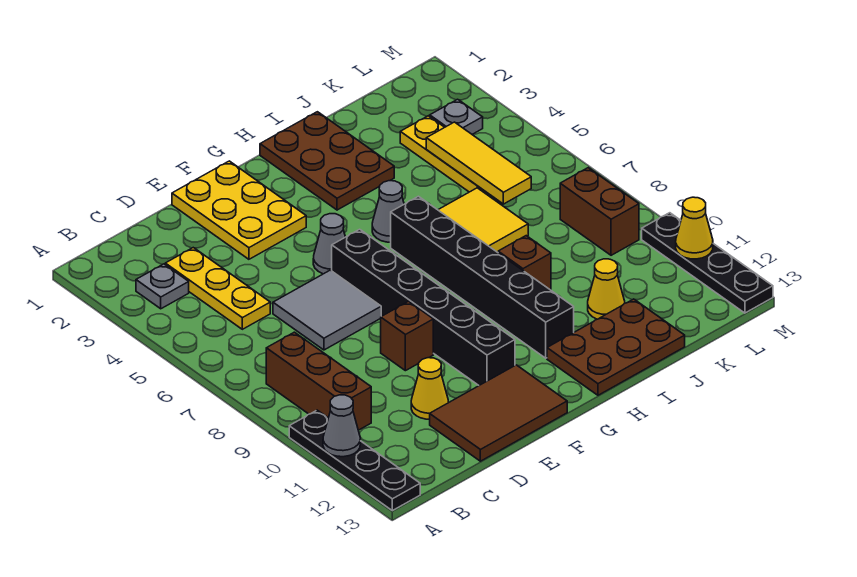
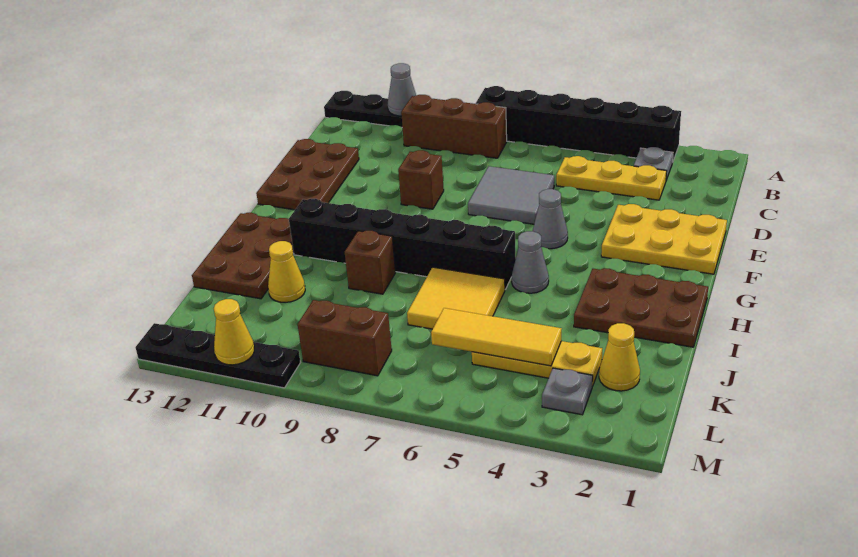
yellow cone D11 level 1 -> yellow cone K2 level 1
brown tile D12:F13 level 1 -> brown plate D12:F13 level 1
black brick F6:F11 level 1 -> black brick A3:A8 level 1

